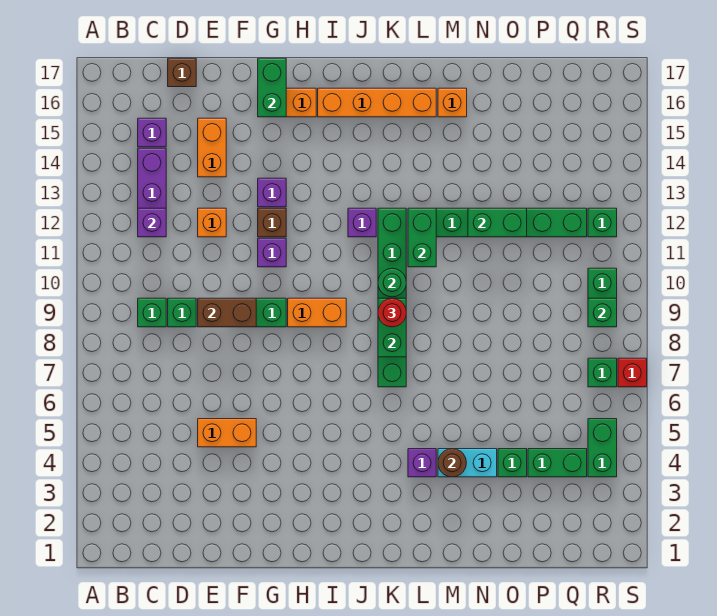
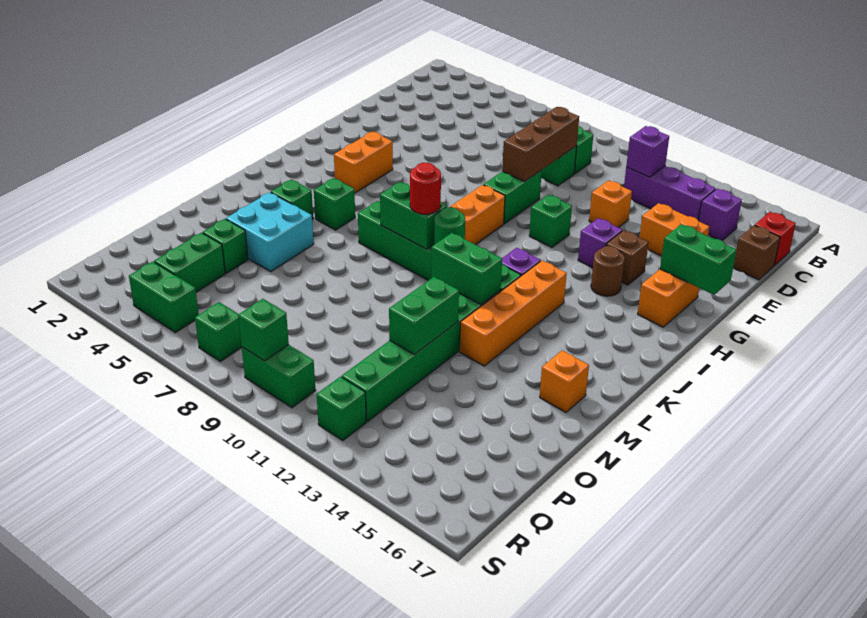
orange brick E5:F5 level 1 -> orange brick H4:I4 level 1
brown brick E9:F9 level 2 -> brown brick D9:F9 level 2
purple brick G11 level 1 -> green brick G11 level 1
brown brick G12 level 1 -> brown brick G14 level 1
orange brick I16:L16 level 1 -> orange brick J13:M13 level 1
none -> green brick K5 level 1
purple brick L4 level 1 -> green brick L4 level 1
cyan brick M4:N4 level 1 -> cyan brick M4:N5 level 1
brown round brick M4 level 2 -> brown round brick H14 level 1
red brick S7 level 1 -> red brick C17 level 1

